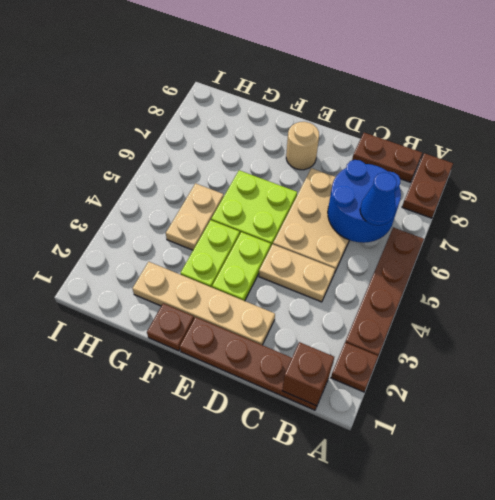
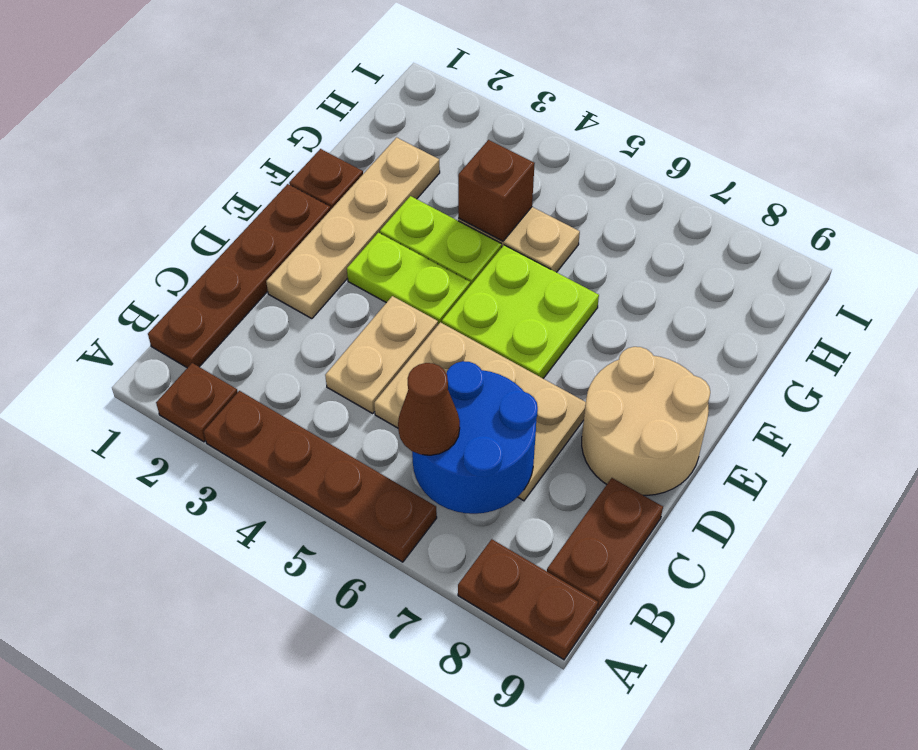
brown brick B1 level 2 -> brown brick G4 level 2
blue cone B6 level 3 -> brown cone B6 level 3
tan round brick E8 level 1 -> tan round brick D8:E9 level 1

